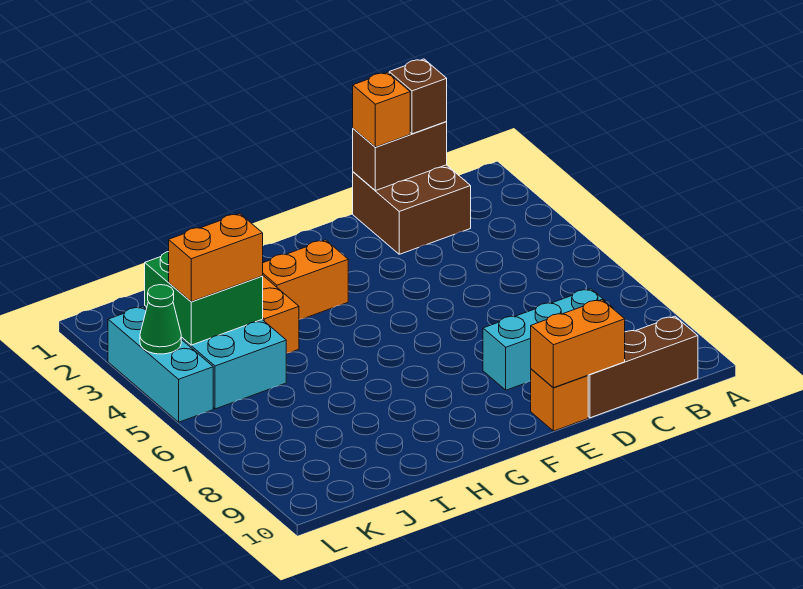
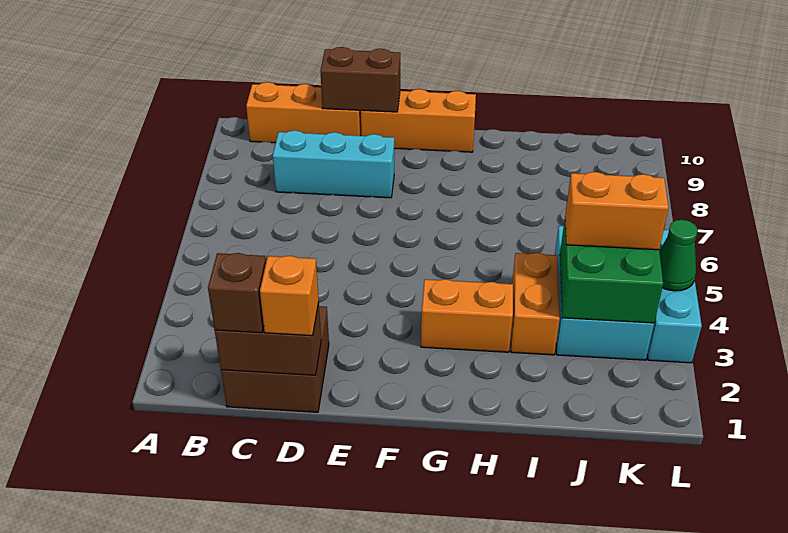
brown brick B10:D10 level 1 -> orange brick B10:D10 level 1
orange brick D10:E10 level 2 -> brown brick D10:E10 level 2
orange brick E10 level 1 -> orange brick E10:G10 level 1

